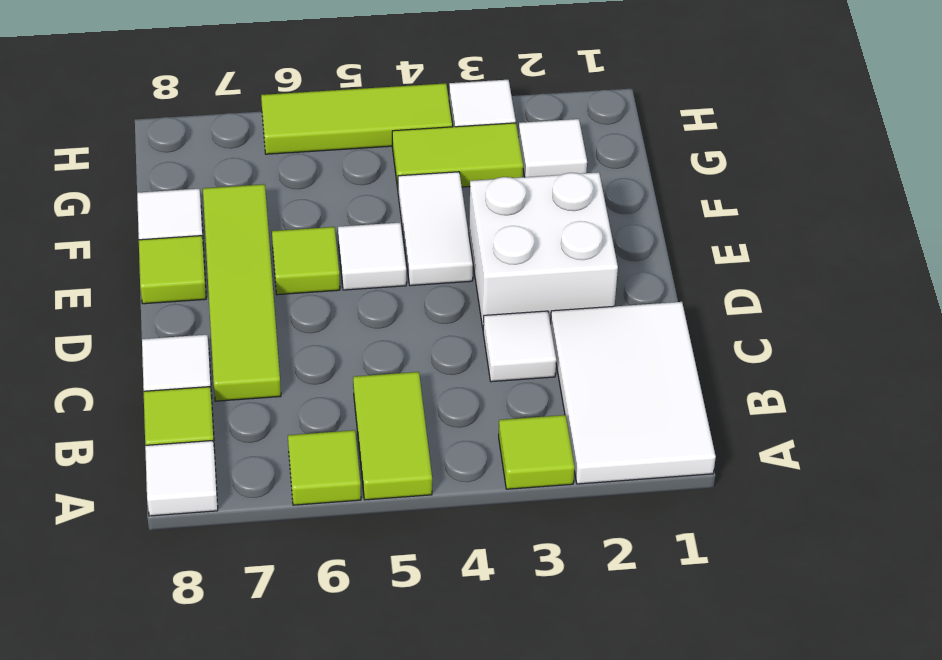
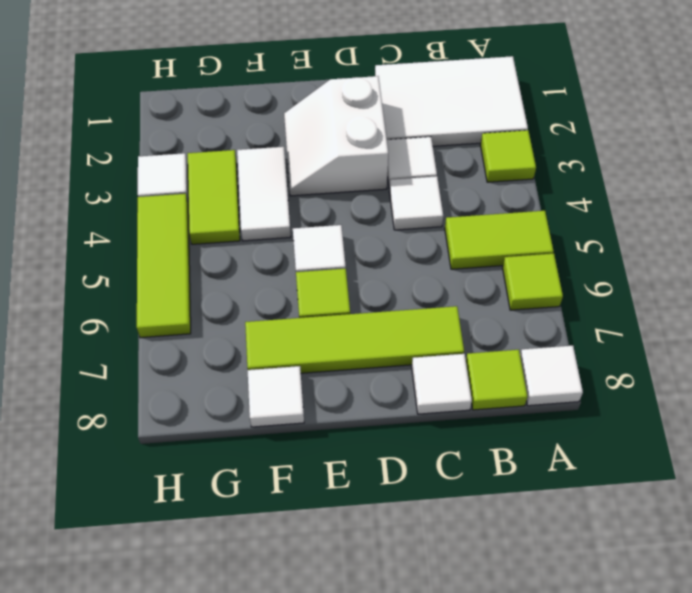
white brick D2:E3 level 1 -> white slope D2:E3 level 1 top D
white tile E4:F4 level 1 -> white tile F3:F4 level 1
lime tile E8 level 1 -> none
white tile G2 level 1 -> white tile C4 level 1

